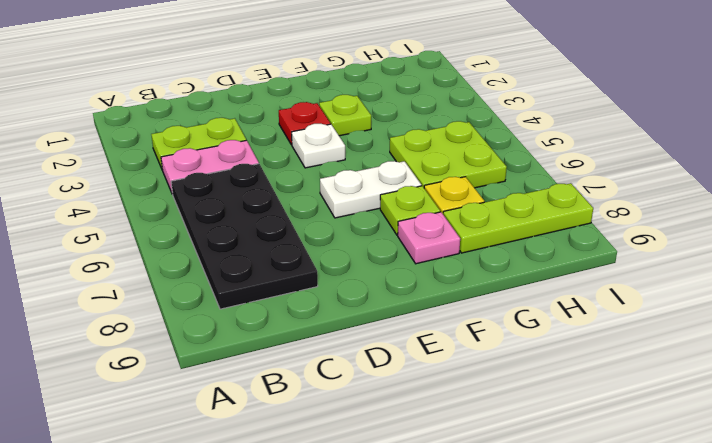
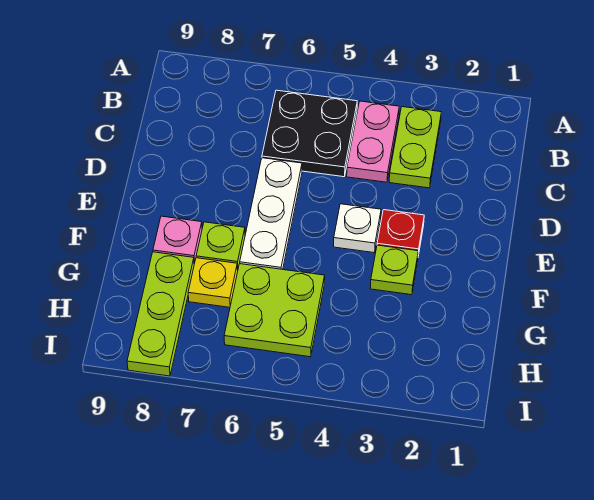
black plate B5:C8 level 1 -> black plate B5:C6 level 1
white plate E6:F6 level 1 -> white plate D6:F6 level 1

